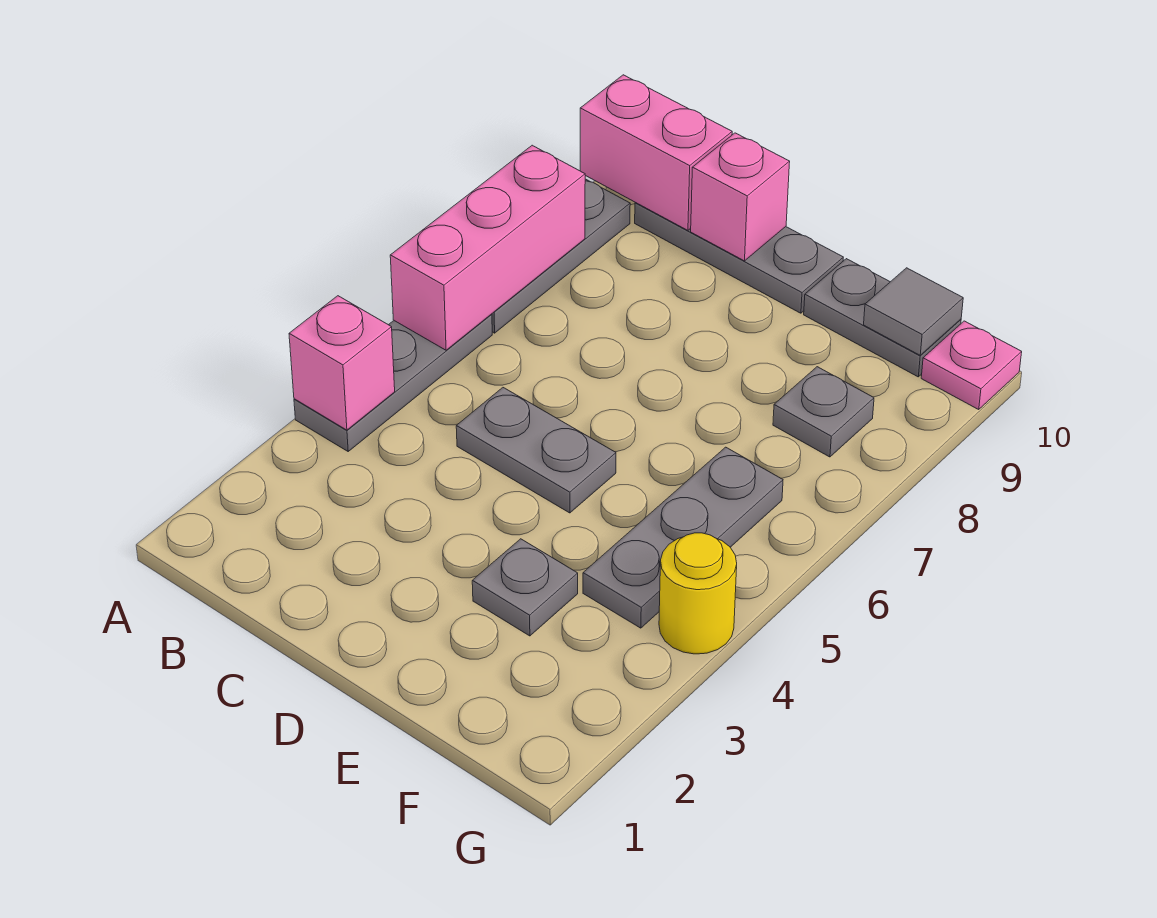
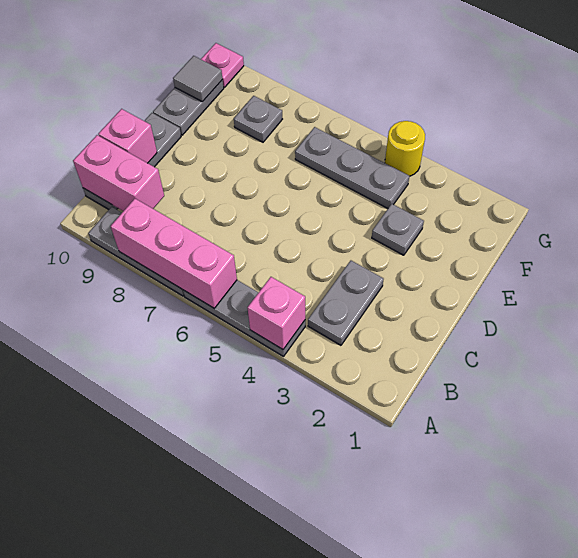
pink brick A10:B10 level 2 -> pink brick B9:B10 level 2
grey plate C5:D5 level 1 -> grey plate B3:C3 level 1

